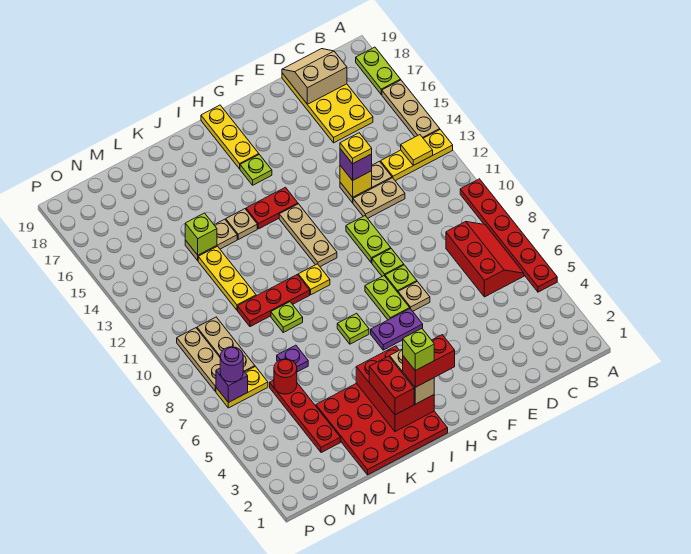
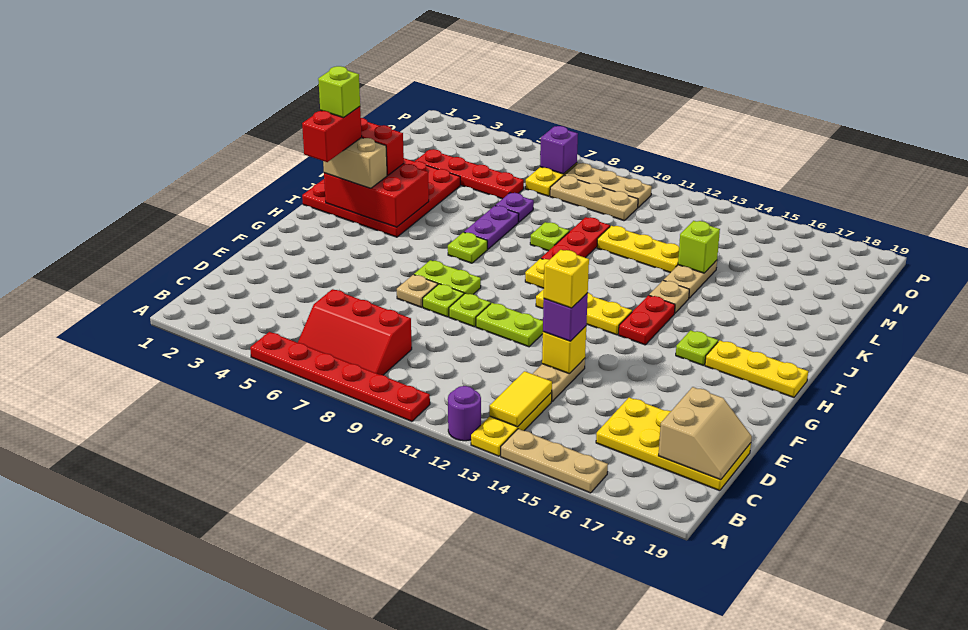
lime plate A17:A18 level 1 -> none
yellow tile B13 level 2 -> yellow tile B13:C13 level 2
tan plate D12:E12 level 1 -> none
yellow plate E13 level 4 -> yellow brick E13 level 4
purple plate G6:H6 level 1 -> purple plate J7:K7 level 1
tan plate H11:H13 level 1 -> yellow plate H11:H13 level 1
red round brick M6 level 2 -> none
purple round brick O7 level 3 -> purple round brick A12 level 1

